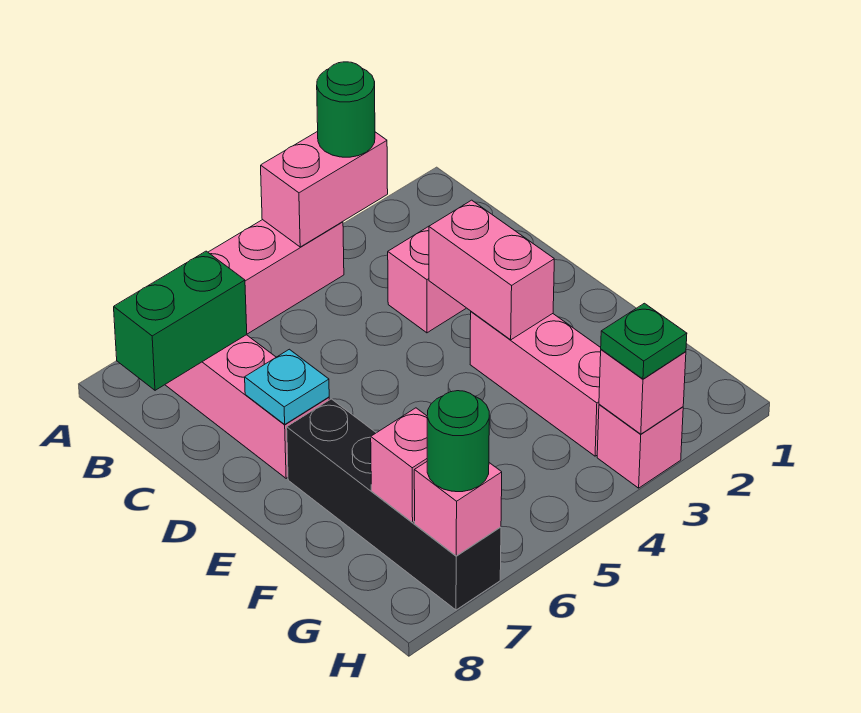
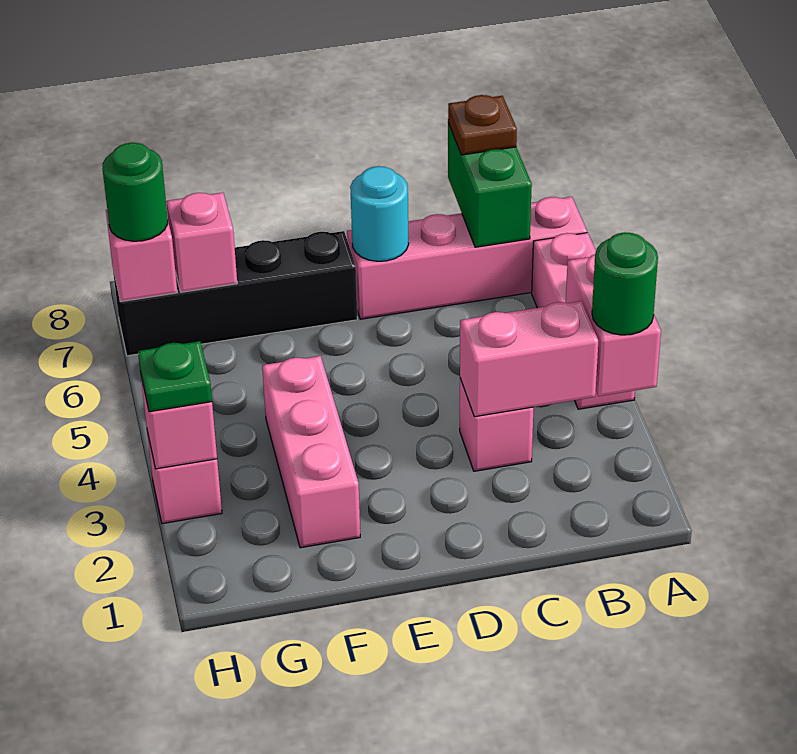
none -> brown plate B8 level 3
pink brick D3:E3 level 2 -> pink brick B3:C3 level 2
cyan plate D7 level 2 -> cyan round brick D7 level 2
pink brick E3:G3 level 1 -> pink brick F2:F4 level 1

